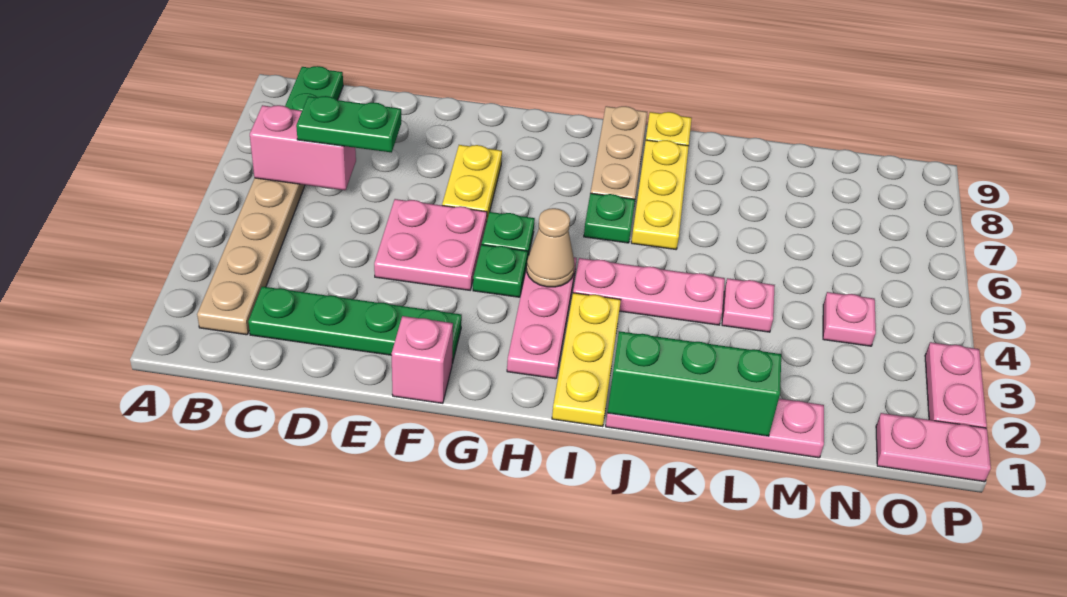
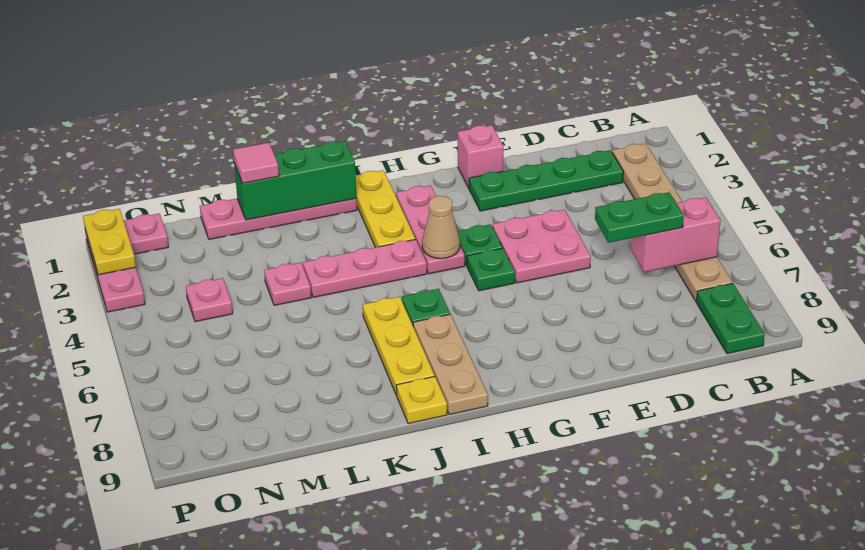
yellow plate F6:F7 level 1 -> yellow plate P1:P2 level 2
none -> pink tile L1 level 3

